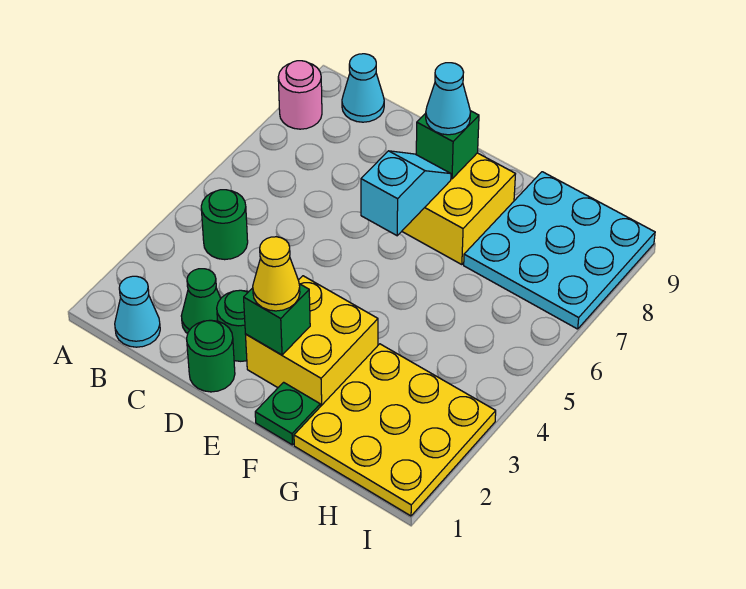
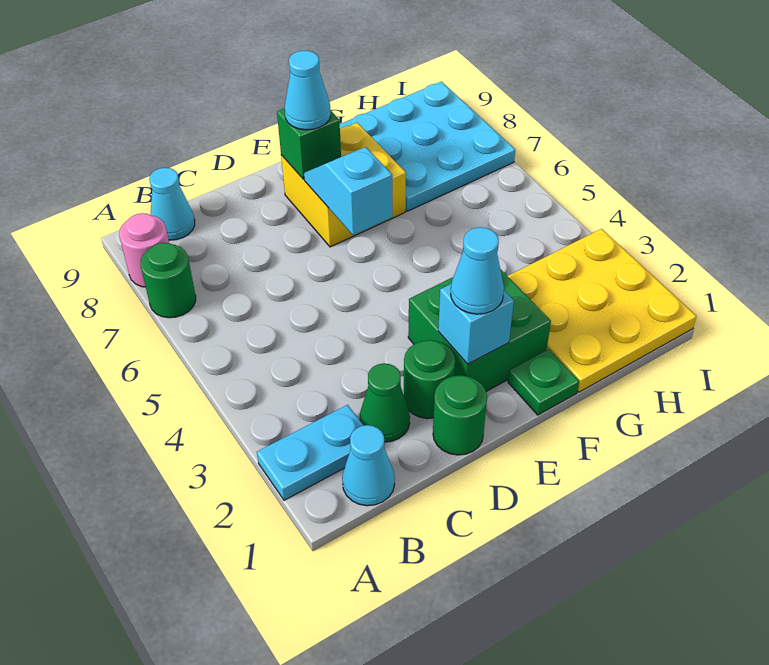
none -> cyan plate A2:B2 level 1
green round brick B4 level 1 -> green round brick A7 level 1
yellow brick E2:F3 level 1 -> green brick E2:F3 level 1
green brick E2 level 2 -> cyan brick E2 level 2
yellow cone E2 level 3 -> cyan cone E2 level 3

